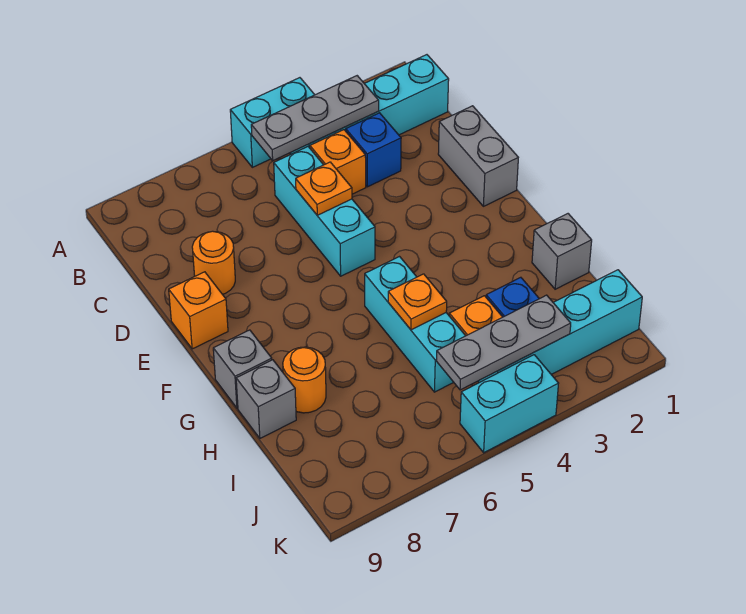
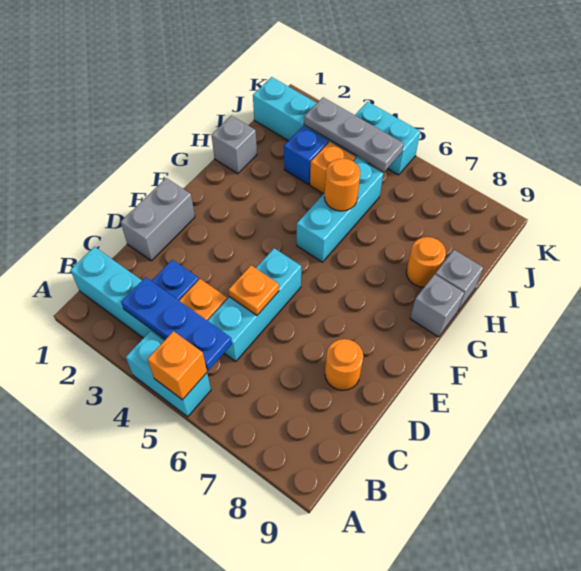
grey plate B3:B5 level 2 -> blue plate B3:B5 level 2
orange brick E9 level 1 -> orange brick A5 level 2
orange plate H5 level 2 -> orange round brick H5 level 2

